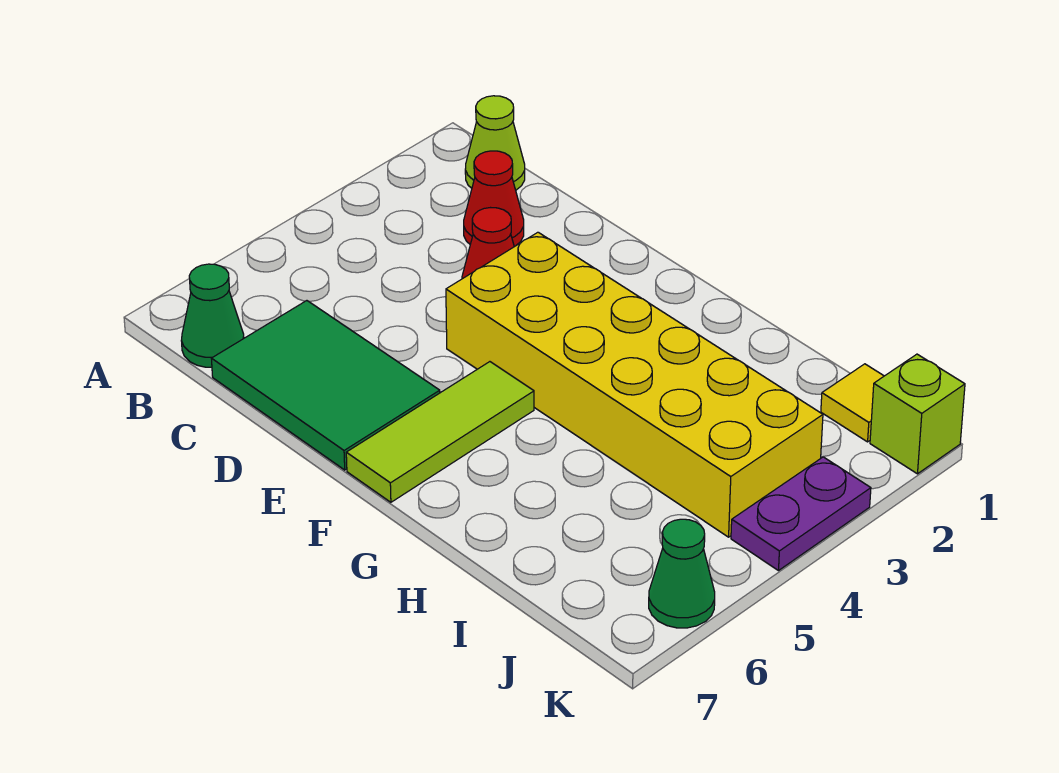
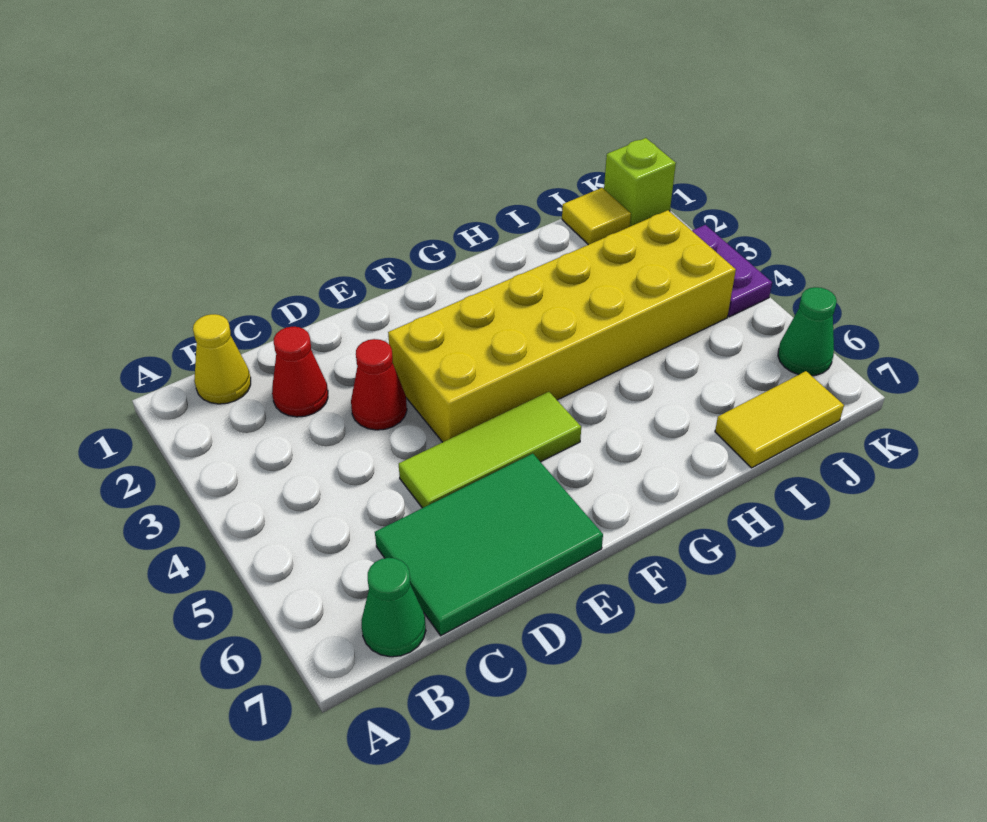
lime cone B1 level 1 -> yellow cone B1 level 1
lime tile F5:F7 level 1 -> lime tile D5:F5 level 1
none -> yellow tile I7:J7 level 1

